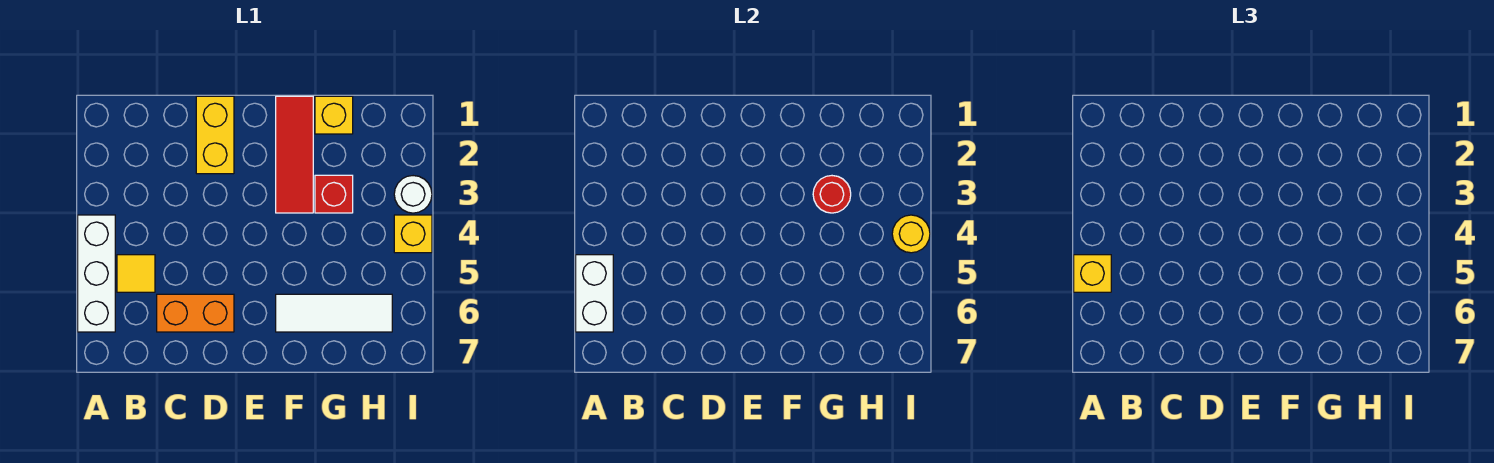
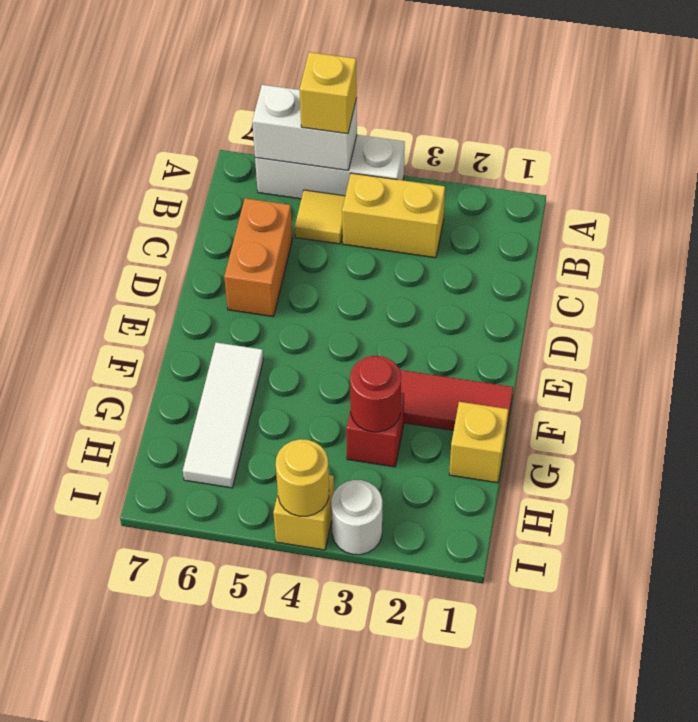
yellow brick D1:D2 level 1 -> yellow brick B3:B4 level 1

